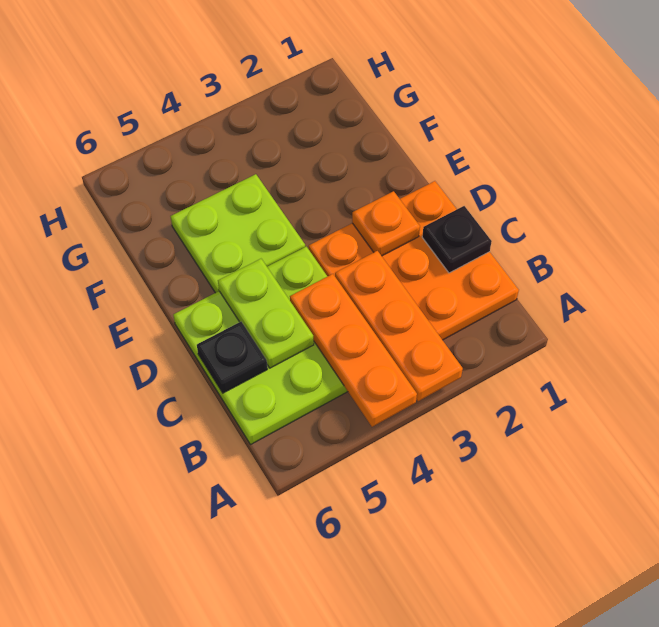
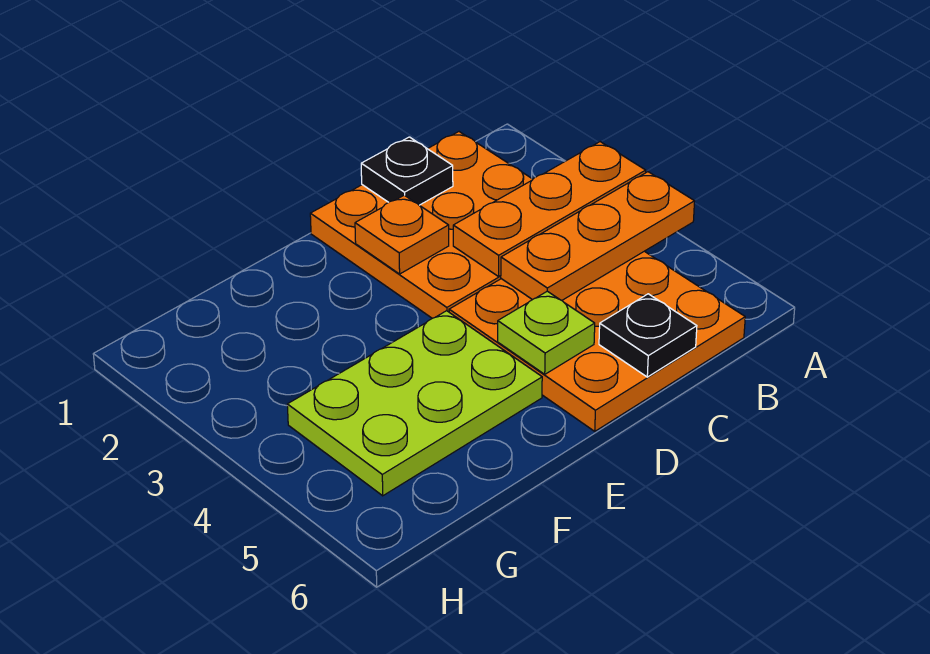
lime plate B4:D6 level 1 -> orange plate B4:D6 level 1
lime plate C5:D5 level 2 -> lime plate D5 level 2
lime plate E4:F5 level 1 -> lime plate E4:G5 level 1

